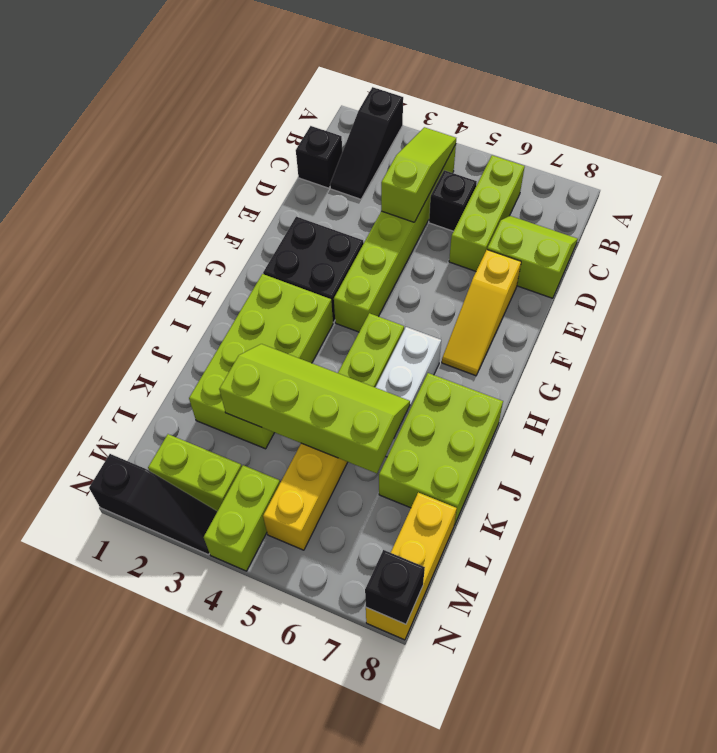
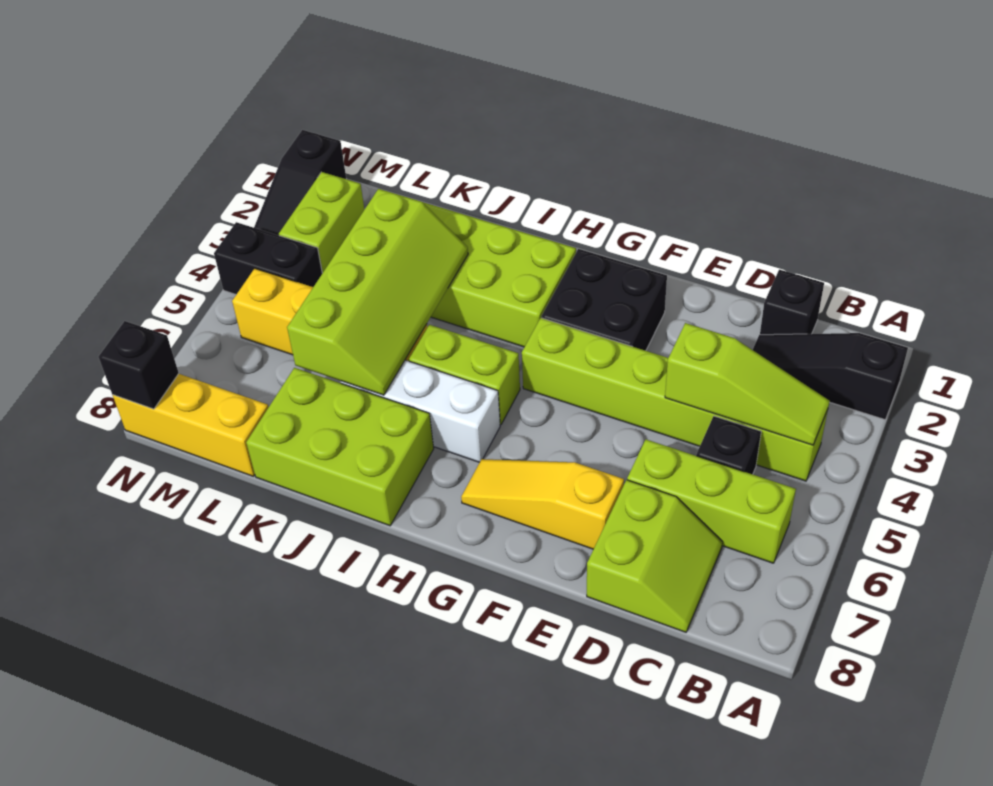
lime brick M4:N4 level 1 -> black brick M4:N4 level 1

